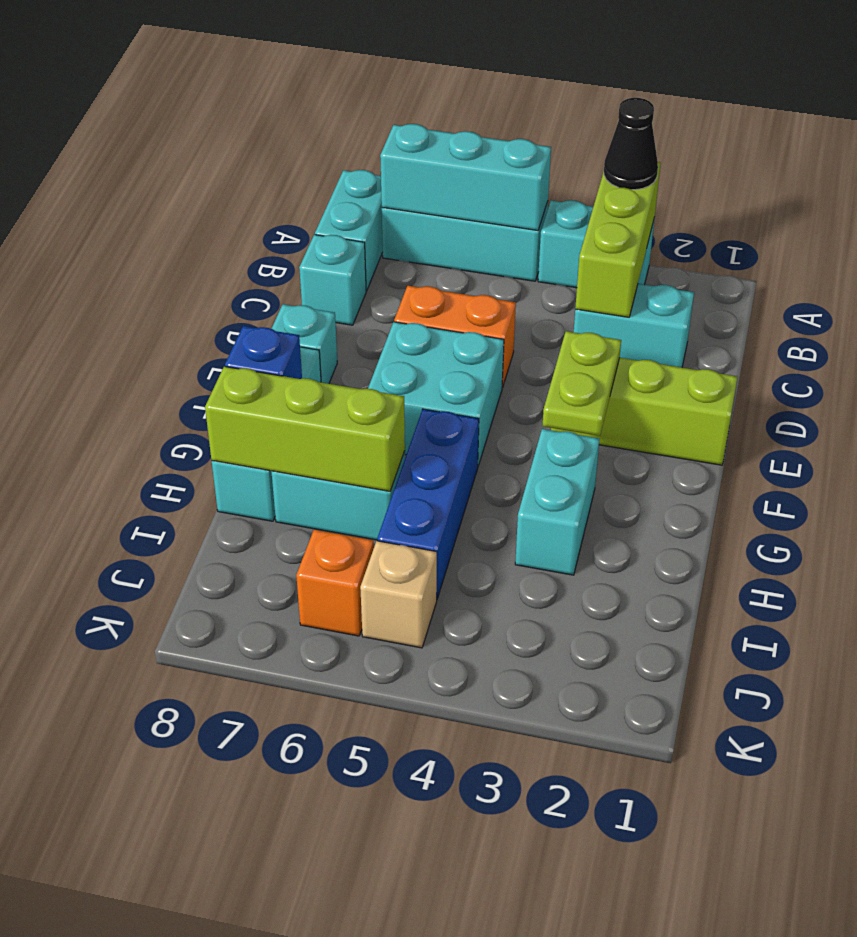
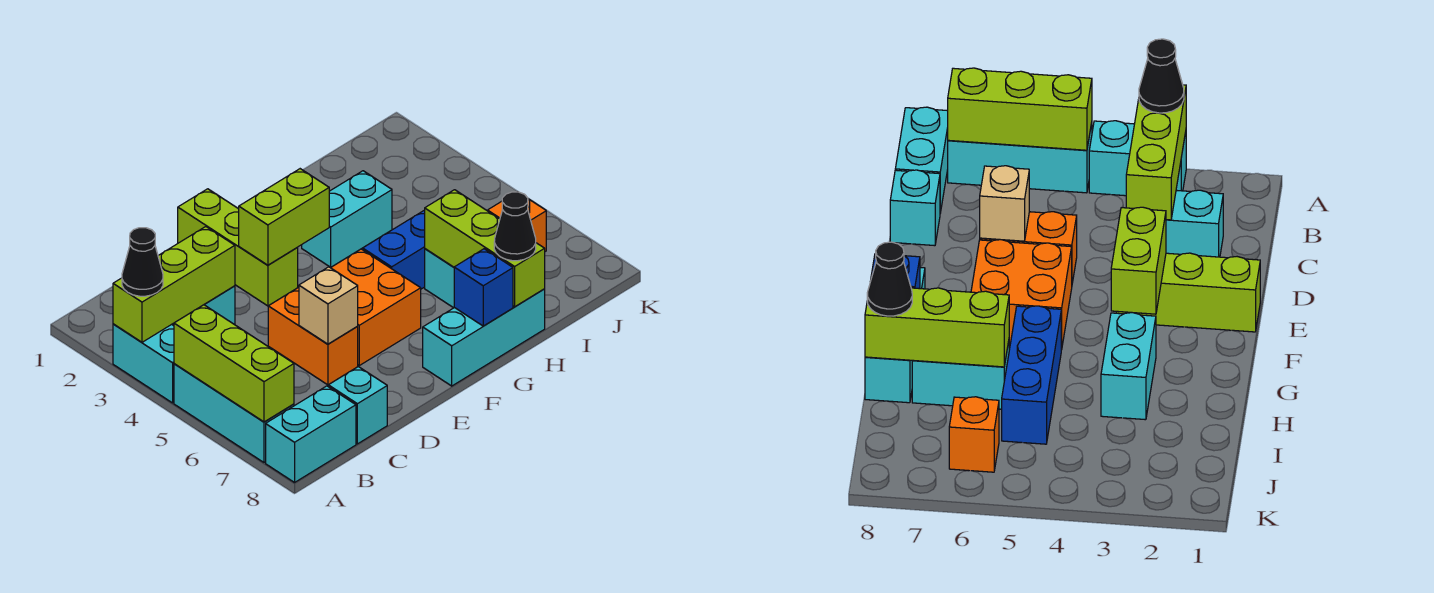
cyan brick A5:A7 level 2 -> lime brick A5:A7 level 2
lime plate E3:F3 level 2 -> lime brick E3:F3 level 2
cyan brick E5:F6 level 1 -> orange brick E5:F6 level 1
cyan brick E8 level 1 -> none
none -> black cone H8 level 3
tan brick J5 level 1 -> tan brick D6 level 2

